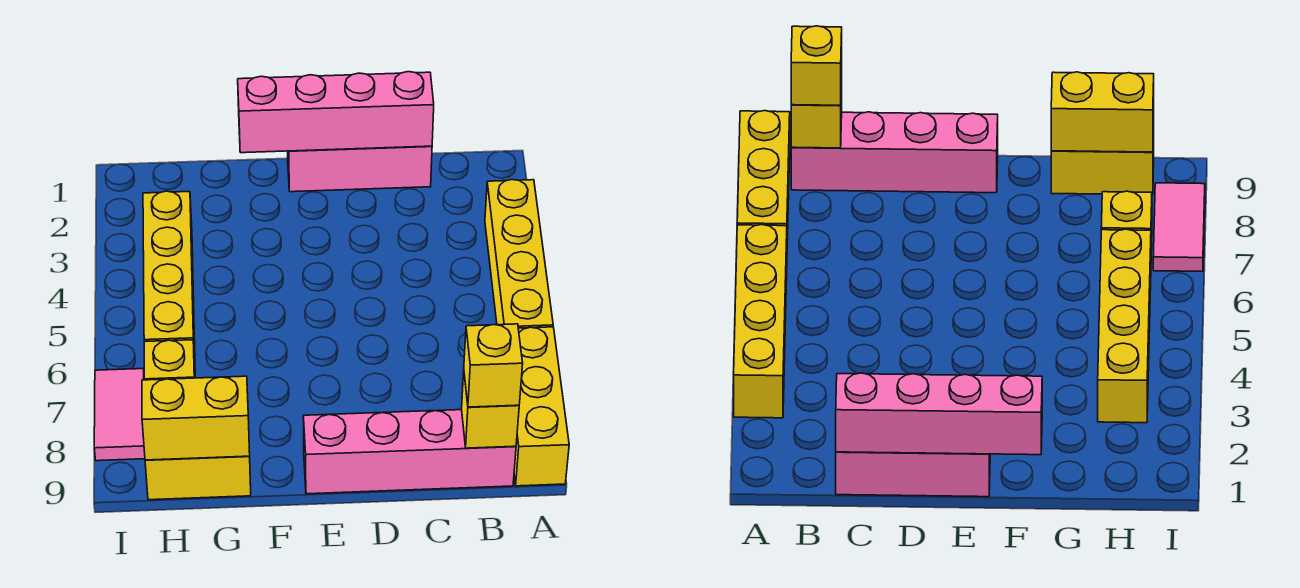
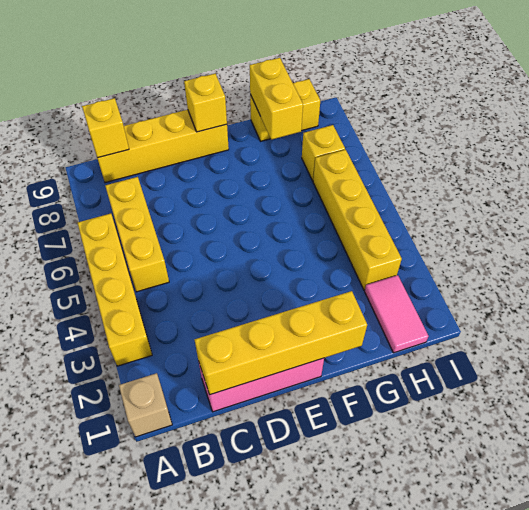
none -> tan brick A1 level 1
yellow brick A7:A9 level 1 -> yellow brick B5:B7 level 1
pink brick B9:E9 level 1 -> yellow brick B9:E9 level 1
yellow brick B9 level 3 -> yellow brick E9 level 2
pink brick C1:F1 level 2 -> yellow brick C1:F1 level 2
yellow brick G9:H9 level 2 -> yellow brick G8:G9 level 2
pink tile I7:I8 level 1 -> pink tile H1:H2 level 1

